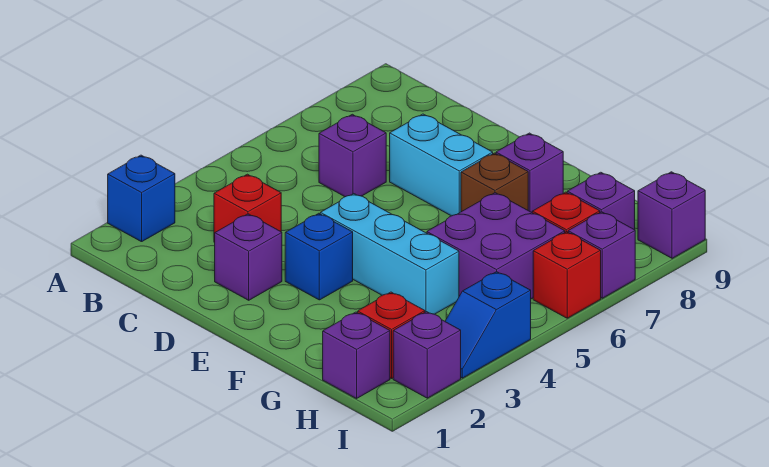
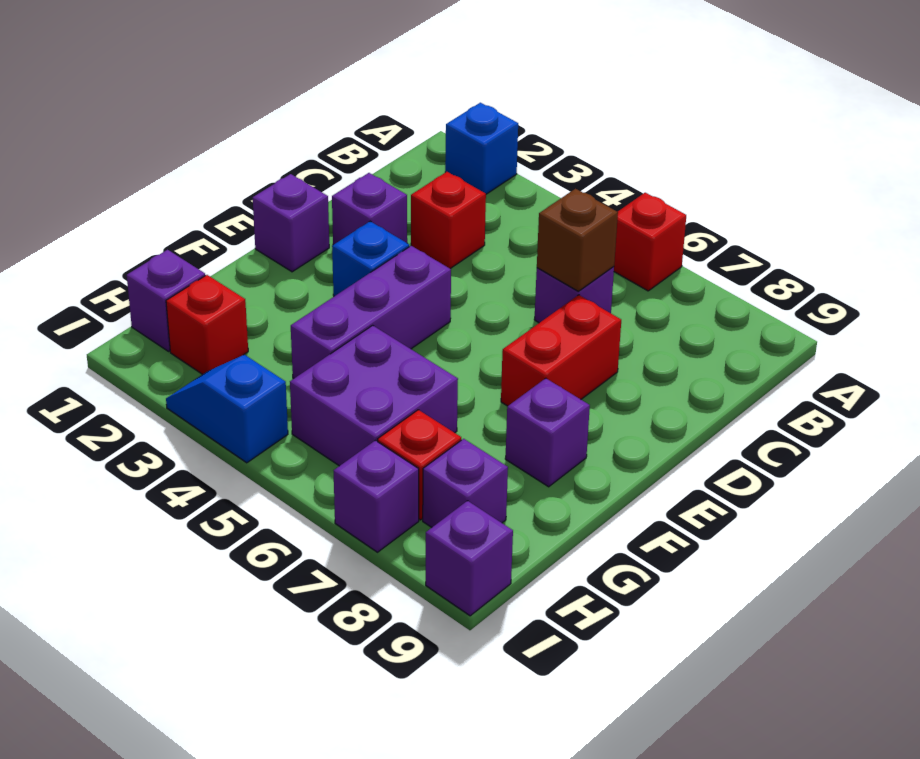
cyan brick D7:E7 level 1 -> red brick D7:E7 level 1
cyan brick E4:G4 level 1 -> purple brick E4:G4 level 1
brown brick F7 level 1 -> brown brick C6 level 2
purple brick I2 level 1 -> purple brick E1 level 1
red brick I6 level 1 -> red brick A6 level 1

